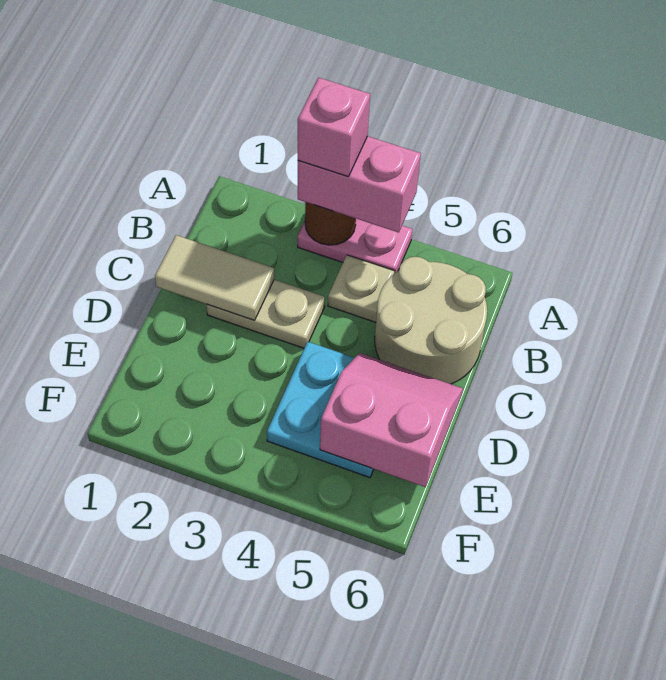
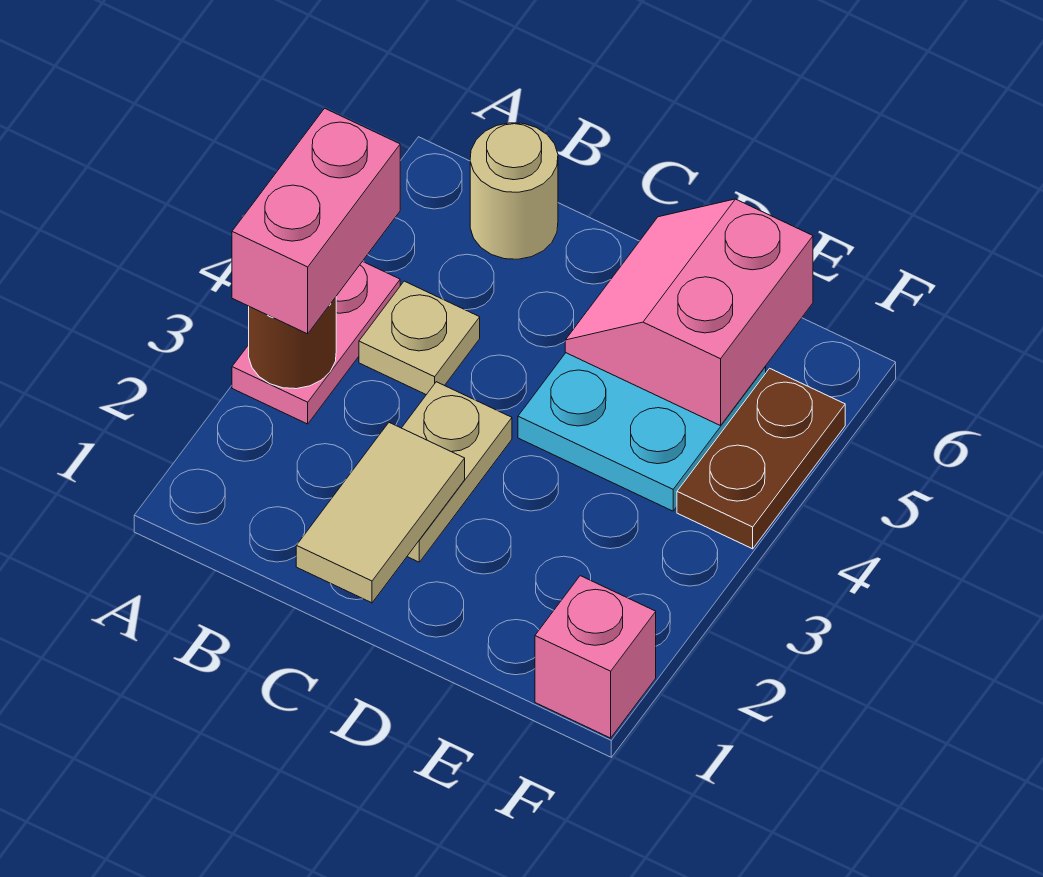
pink brick A3 level 4 -> pink brick F1 level 1
tan round brick B5:C6 level 1 -> tan round brick B6 level 1
none -> brown plate F4:F5 level 1

